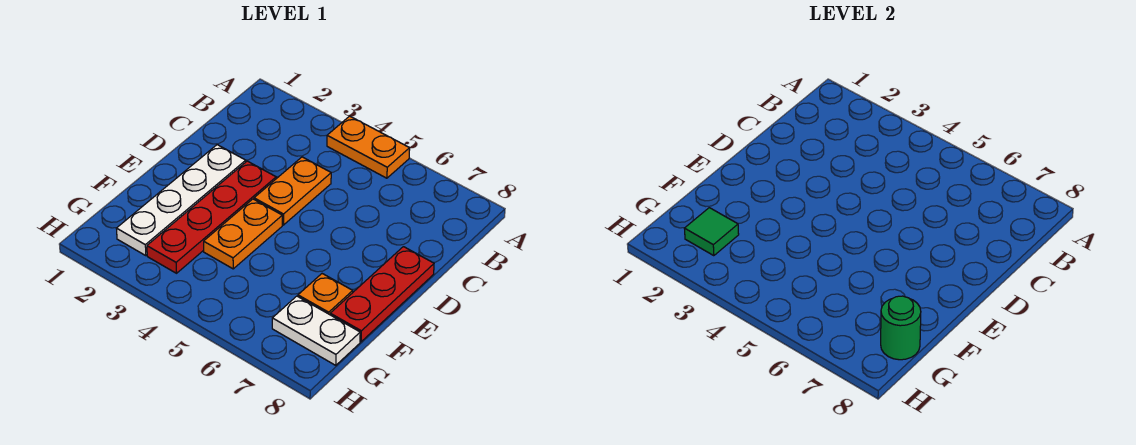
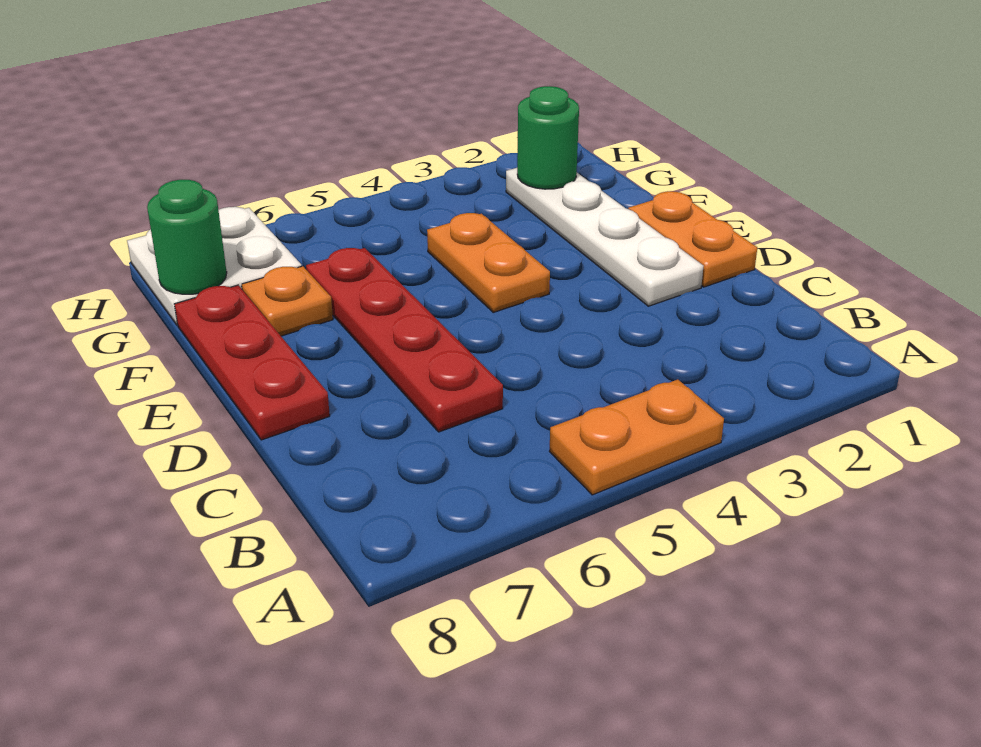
orange plate C4:D4 level 1 -> orange plate D1:E1 level 1
red plate D3:G3 level 1 -> red plate C6:F6 level 1
green tile G2 level 2 -> green round brick G2 level 2
white plate G7:G8 level 1 -> white plate G7:H8 level 1

